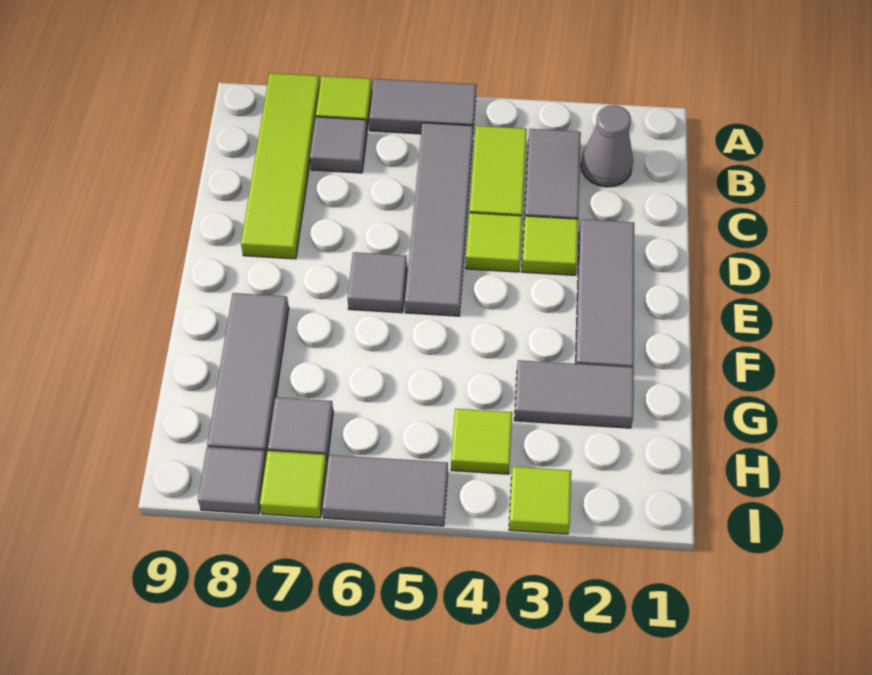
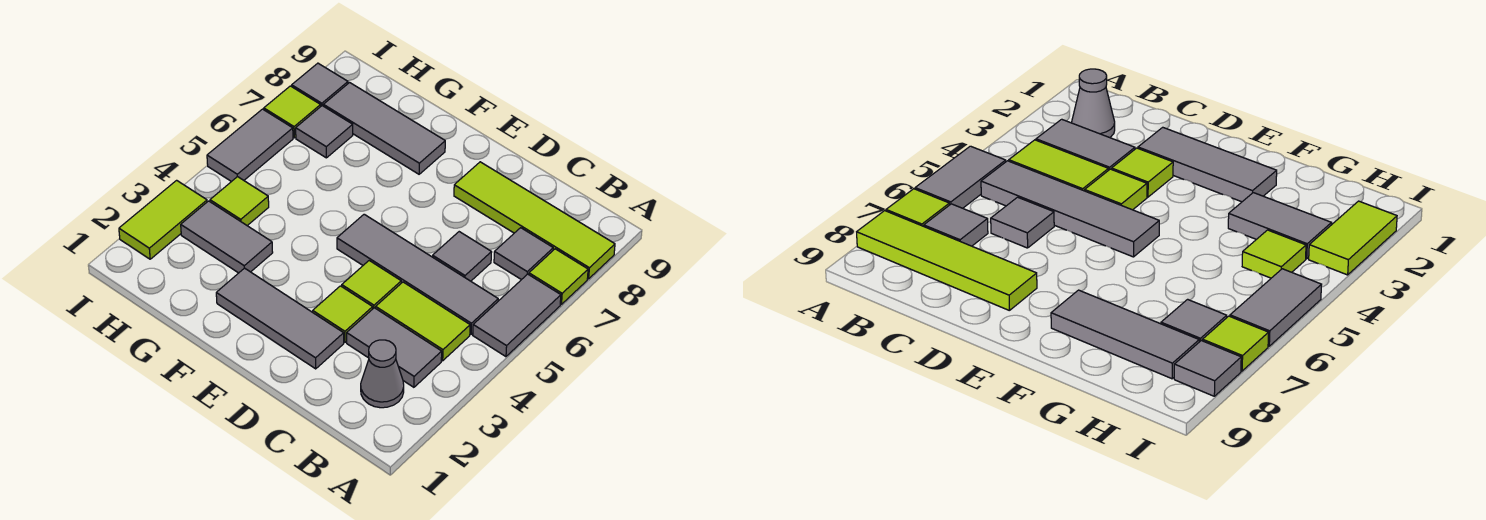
grey tile E6 level 1 -> grey tile C6 level 1
grey tile G2:G3 level 1 -> grey tile G3:H3 level 1
lime tile I3 level 1 -> lime tile I2:I3 level 1

